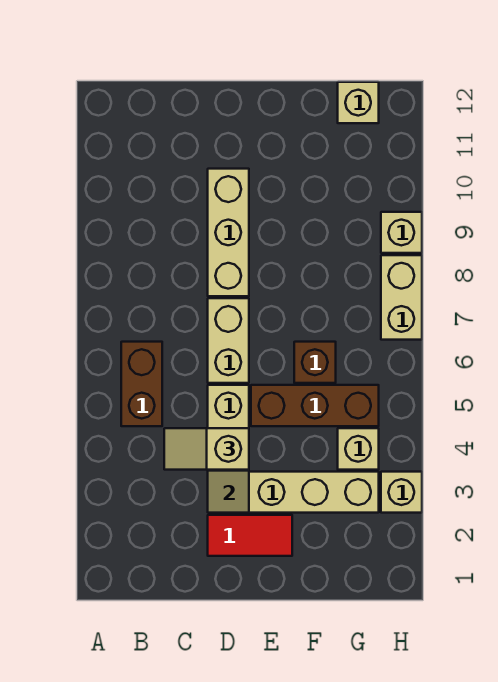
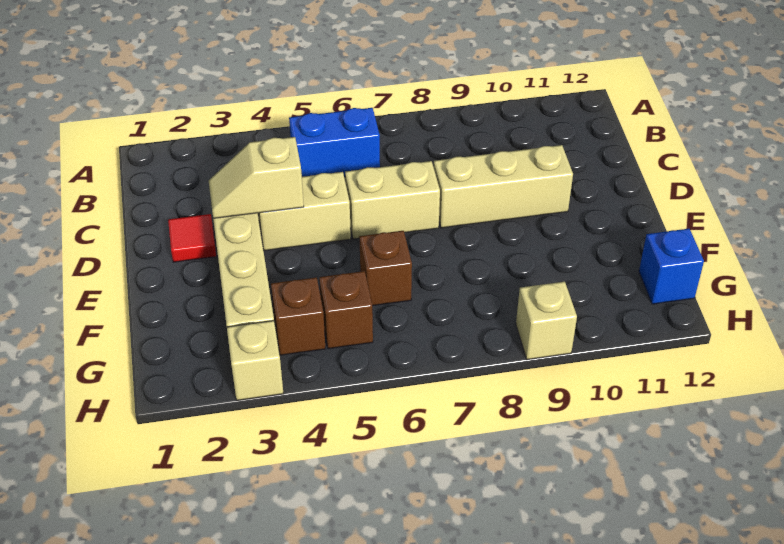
brown brick B5:B6 level 1 -> blue brick B5:B6 level 1
tan slope C4:D4 level 3 top D -> none
red tile D2:E2 level 1 -> red tile D2 level 1
brown brick E5:G5 level 1 -> brown brick G5 level 1
tan brick G4 level 1 -> brown brick G4 level 1
tan brick G12 level 1 -> blue brick G12 level 1
tan brick H7:H8 level 1 -> none

